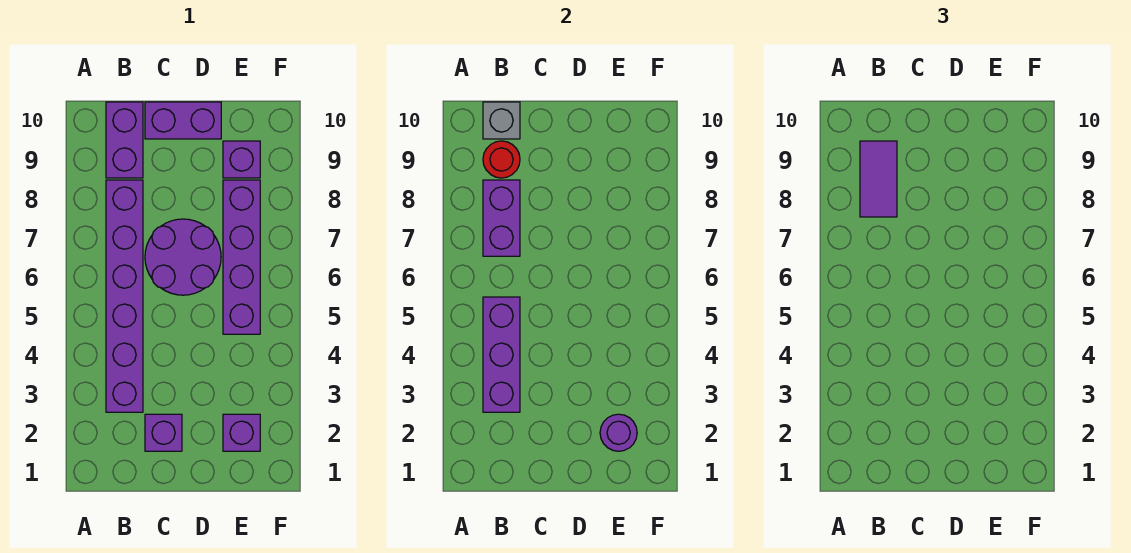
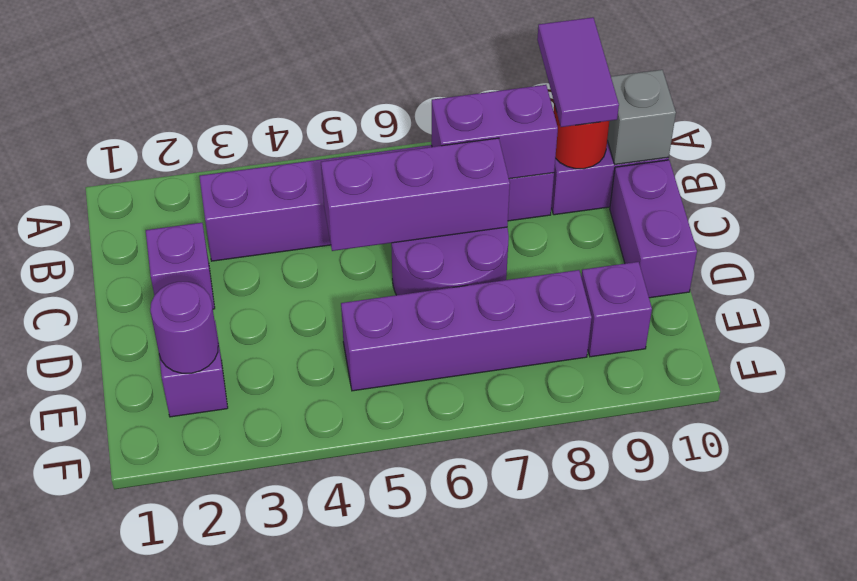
purple brick B3:B5 level 2 -> purple brick C5:C7 level 2
purple tile B8:B9 level 3 -> purple tile A9:B9 level 3

